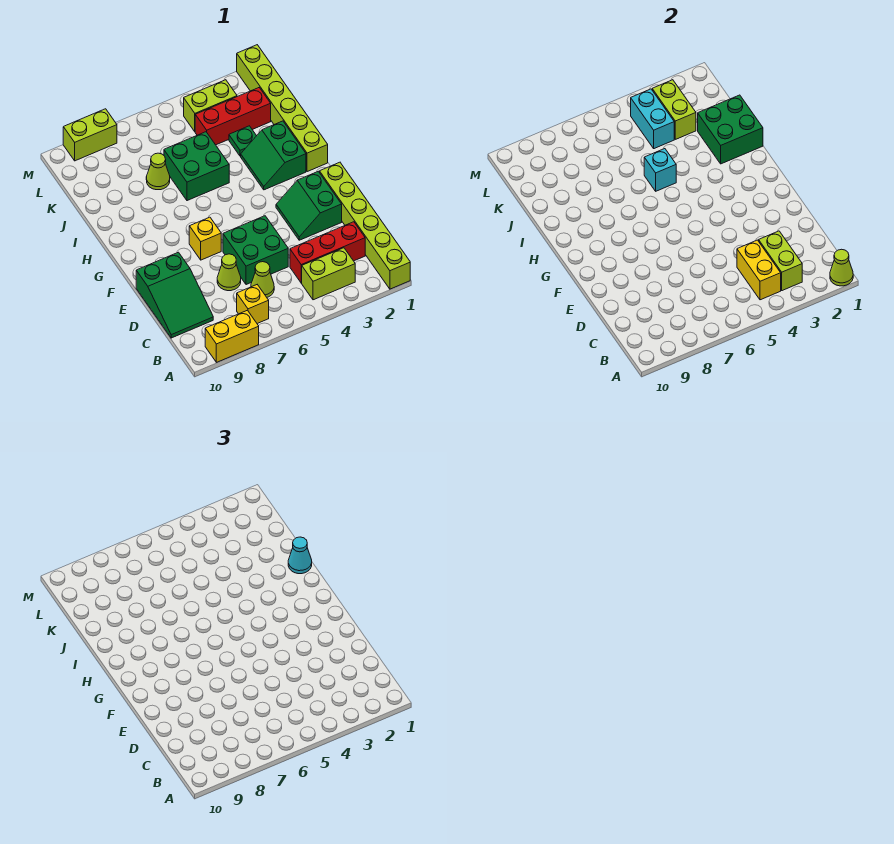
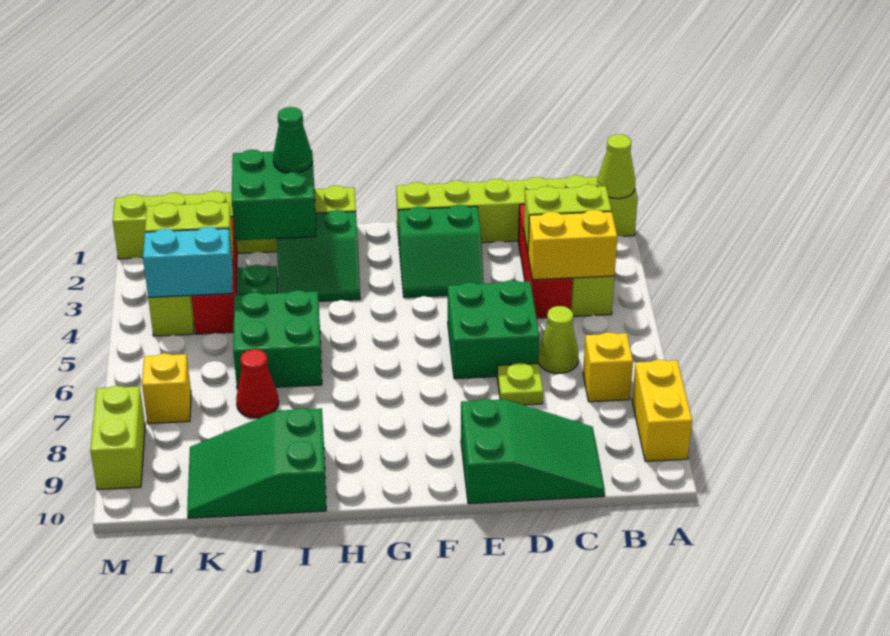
lime cone D7 level 1 -> lime plate D7 level 1
yellow brick F7 level 1 -> yellow brick L7 level 1
cyan cone I1 level 3 -> green cone I1 level 3
cyan brick I5 level 2 -> none
none -> green slope I9:K10 level 1 top I
lime cone J7 level 1 -> red cone J7 level 1

